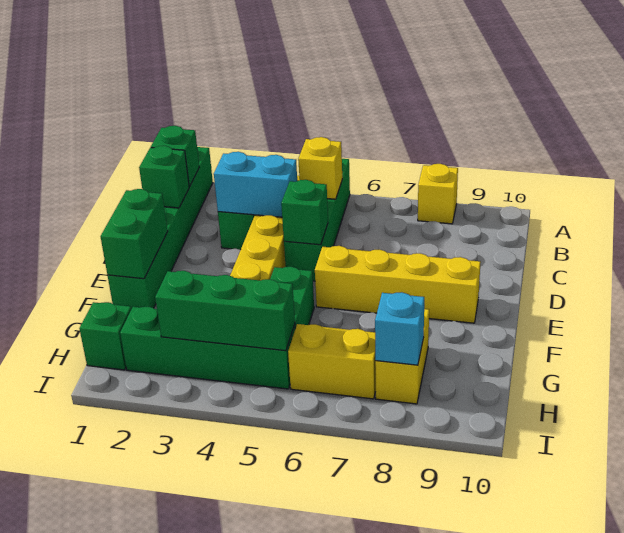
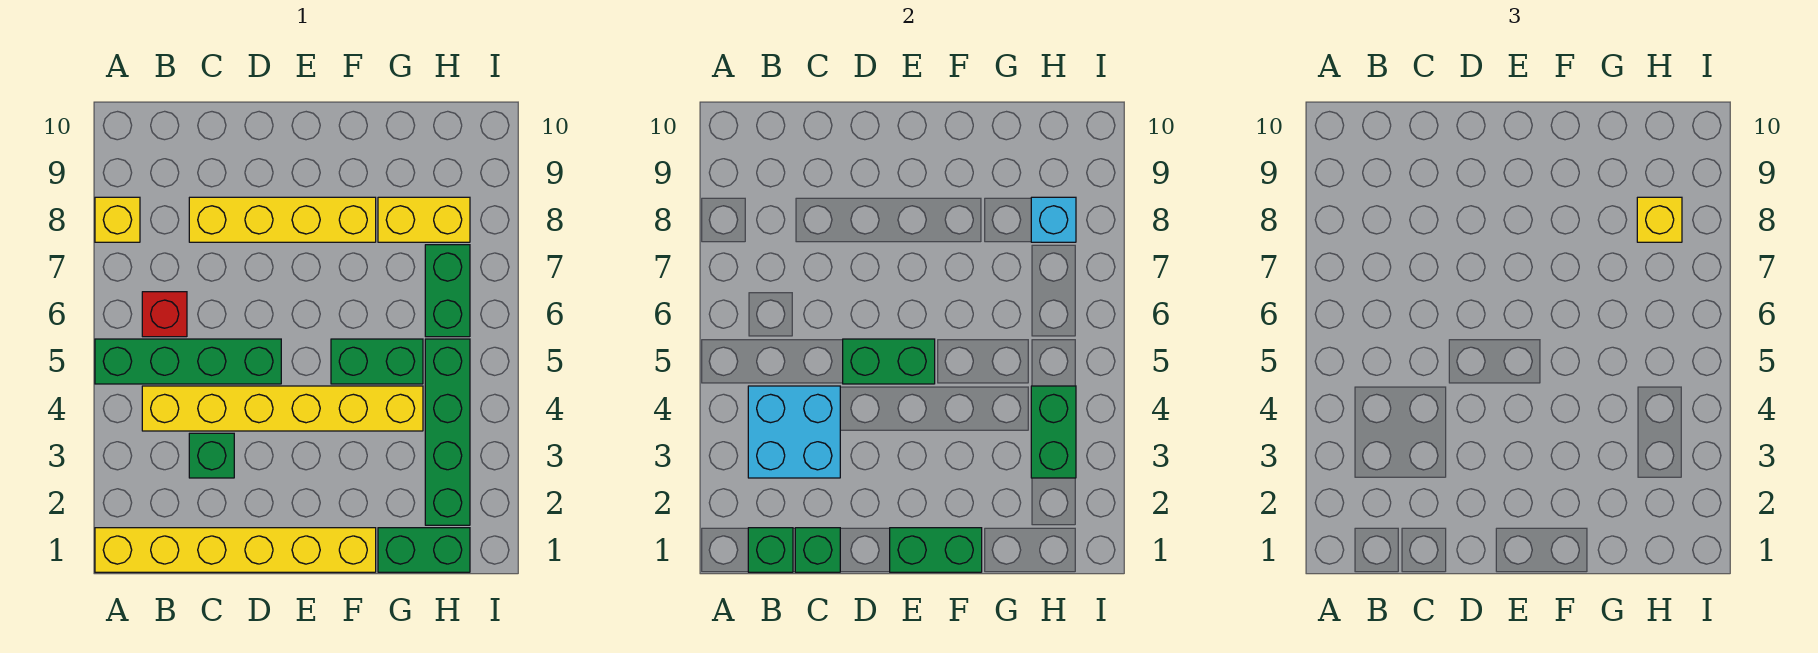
green brick A1:F1 level 1 -> yellow brick A1:F1 level 1
yellow brick B5 level 2 -> yellow brick H8 level 3
none -> red brick B6 level 1
cyan brick C3:C4 level 2 -> cyan brick B3:C4 level 2
green brick D5 level 2 -> green brick D5:E5 level 2
yellow brick E6:E9 level 1 -> yellow brick C8:F8 level 1
green brick H1 level 1 -> green brick G1:H1 level 1
green brick H3:H5 level 2 -> green brick H3:H4 level 2
yellow brick H6:H7 level 1 -> green brick H6:H7 level 1

